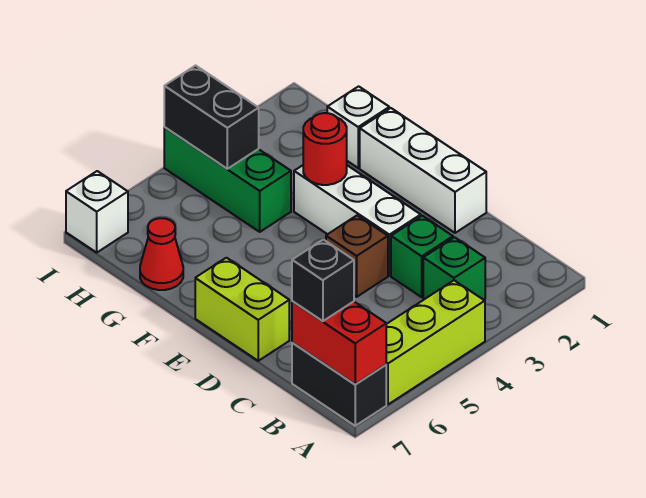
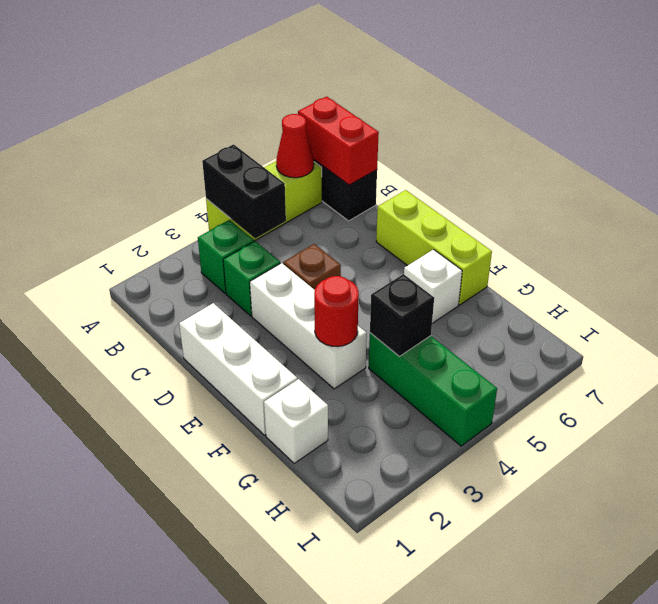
black brick B7 level 3 -> black brick G4 level 2
lime brick D7:E7 level 1 -> lime brick D7:F7 level 1
red cone G7 level 1 -> red cone A6 level 2
black brick H4:I4 level 2 -> black brick A4:B4 level 2
white brick I7 level 1 -> white brick F6 level 1

